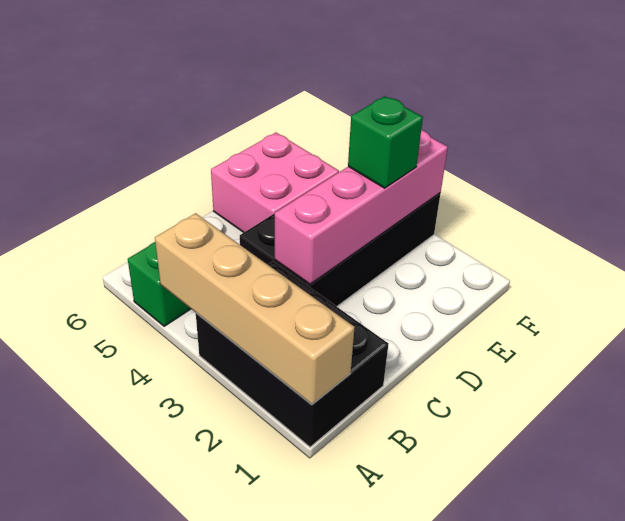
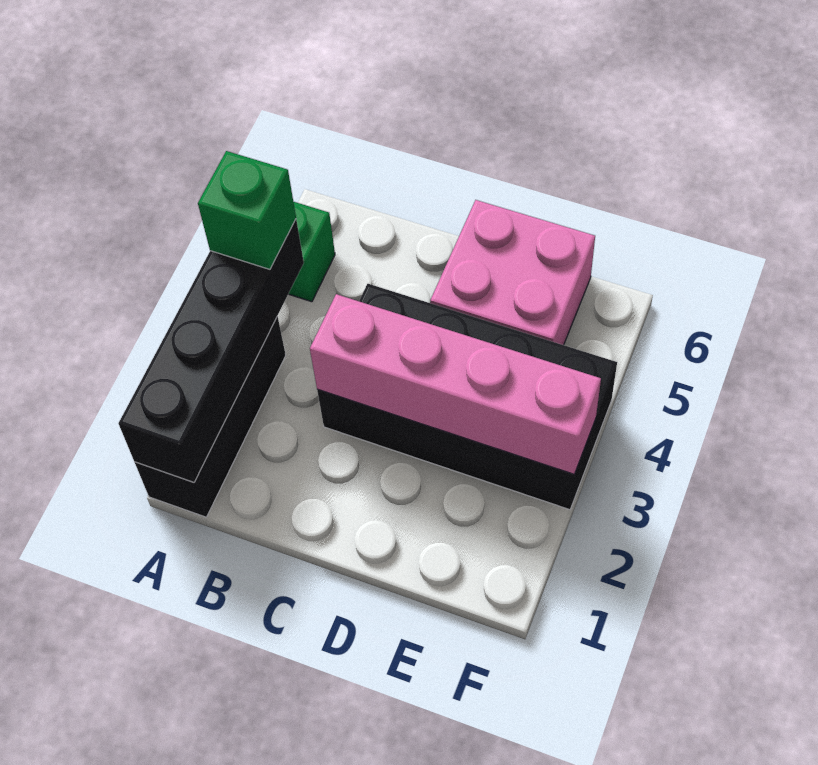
black brick A1:B3 level 1 -> black brick A1:A3 level 1
tan brick A1:A4 level 2 -> black brick A1:A4 level 2
green brick E3 level 3 -> green brick A4 level 3

